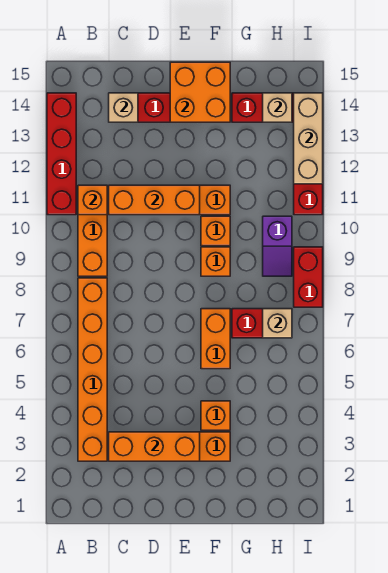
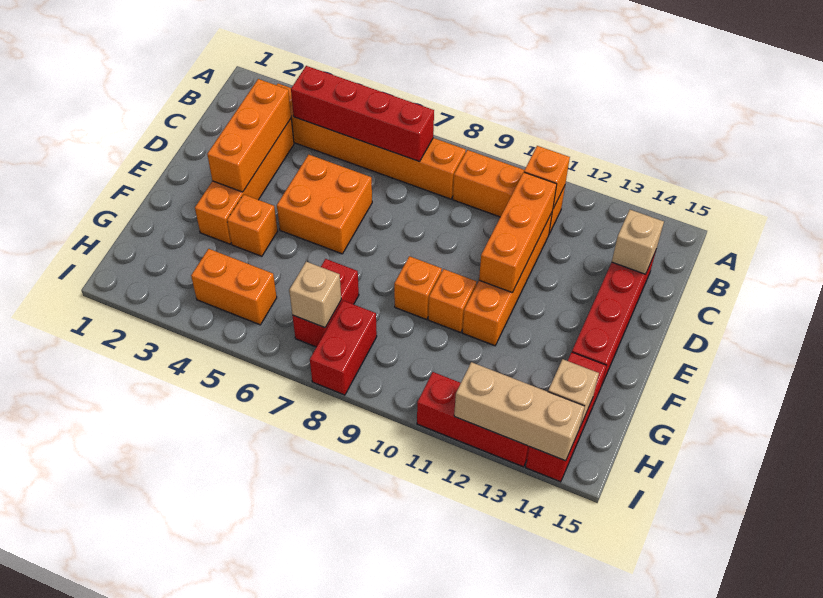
red brick A11:A14 level 1 -> red brick B4:B7 level 2
orange brick E14:F15 level 2 -> orange brick D5:E6 level 1
orange brick F6:F7 level 1 -> orange brick H4:H5 level 1
purple slope H9:H10 level 1 top 10 -> none
red brick I8:I9 level 1 -> red brick H8:I8 level 1

